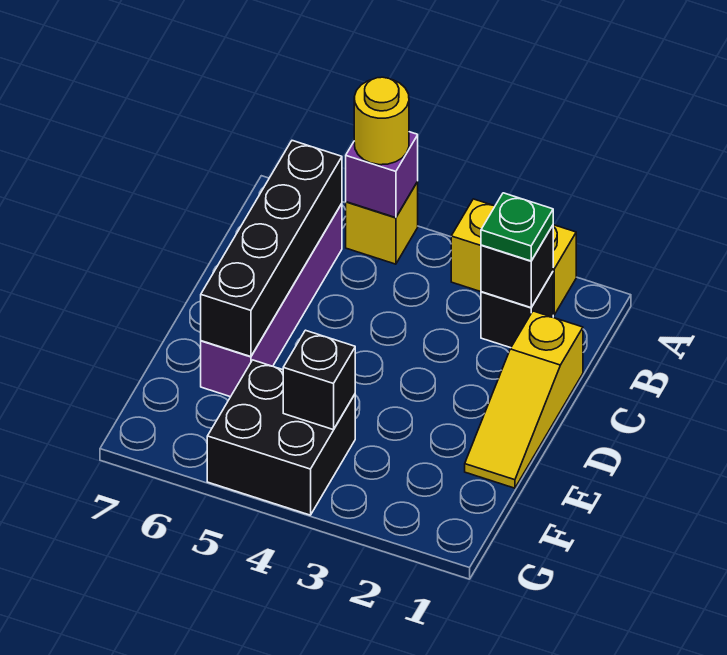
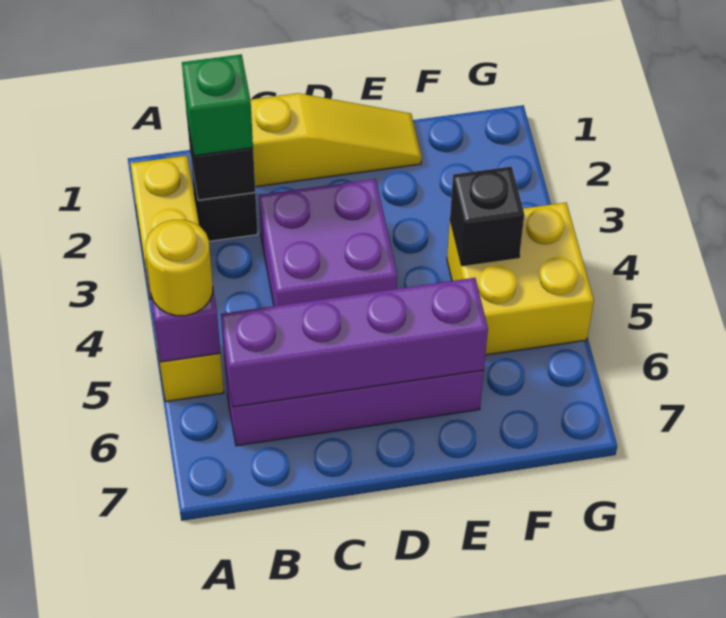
green plate B2 level 3 -> green brick B2 level 3
black brick B6:E6 level 2 -> purple brick B6:E6 level 2
none -> purple brick C3:D4 level 1
black brick F4:G5 level 1 -> yellow brick F4:G5 level 1

